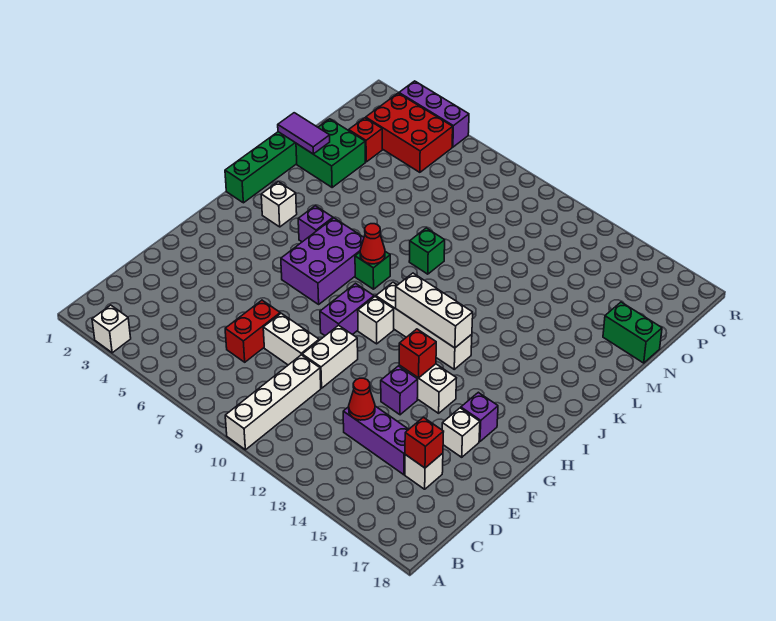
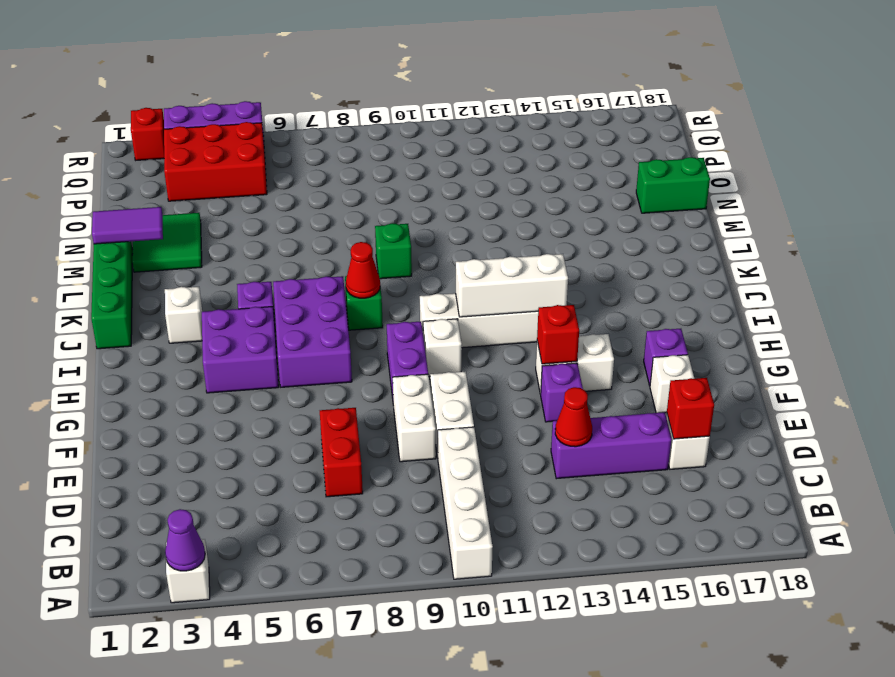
none -> purple cone A3 level 2
white brick E8:E9 level 1 -> white brick E9:F9 level 1
none -> purple brick H4:I5 level 1
green brick M2:N3 level 1 -> green tile M2:N3 level 1
red brick O3 level 1 -> red brick R2 level 1

